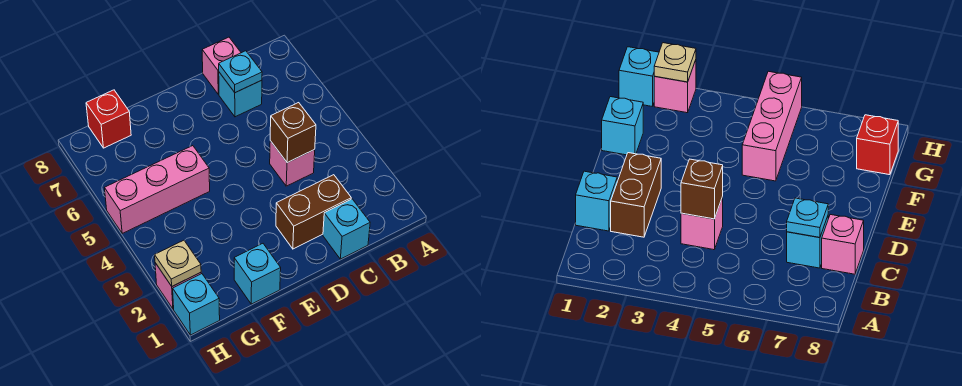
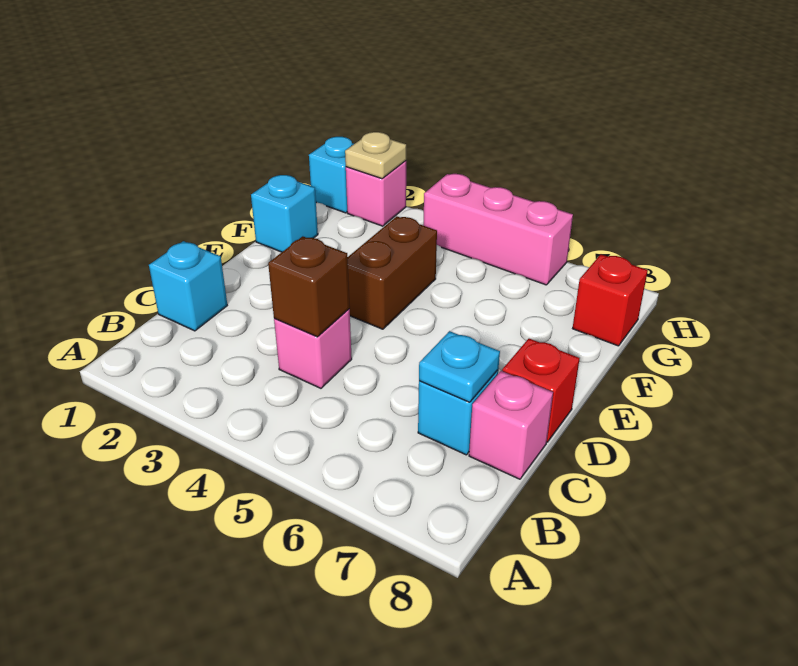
brown brick C2:D2 level 1 -> brown brick E4:F4 level 1
none -> red brick D8 level 1
pink brick F5:H5 level 1 -> pink brick H4:H6 level 1

